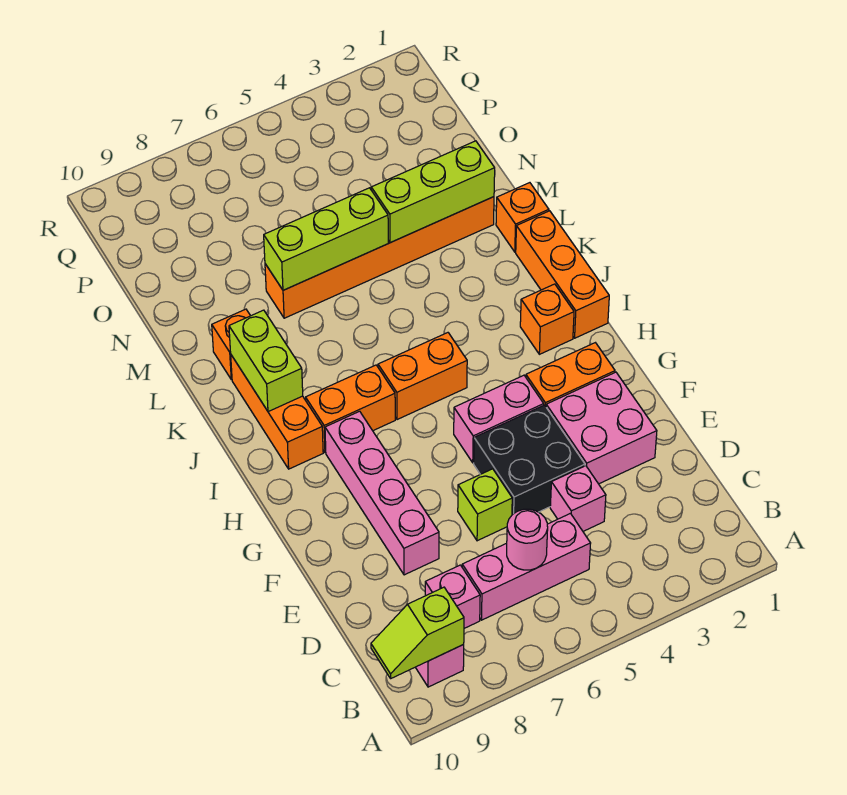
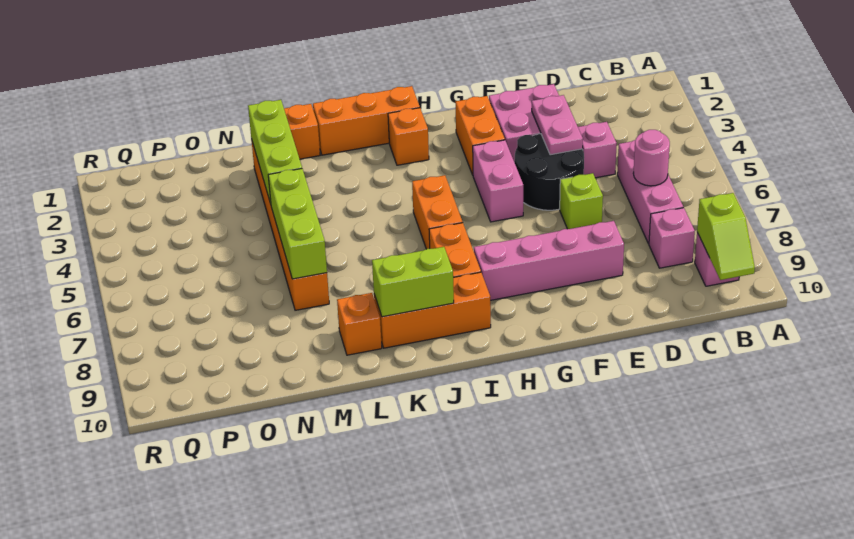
none -> pink plate E3:E4 level 2
black brick E4:F5 level 1 -> black round brick E4:F5 level 1

